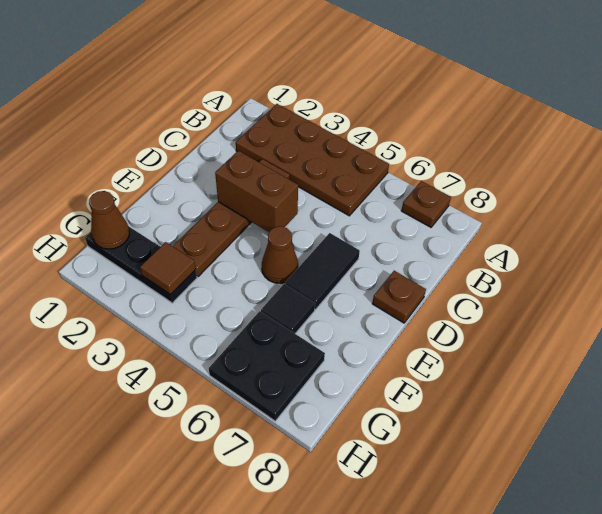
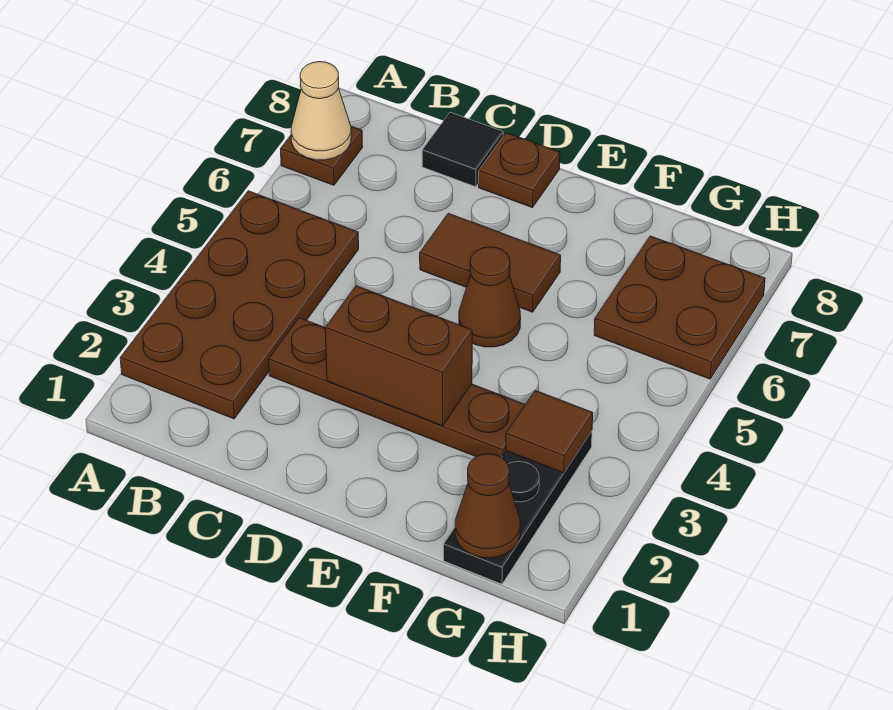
none -> tan cone A7 level 2
brown brick D3:D4 level 2 -> brown brick D3:E3 level 2
black tile D6:E6 level 1 -> brown tile D6:E6 level 1
black tile F6 level 1 -> black tile C8 level 1
black plate G6:H7 level 1 -> brown plate G6:H7 level 1

